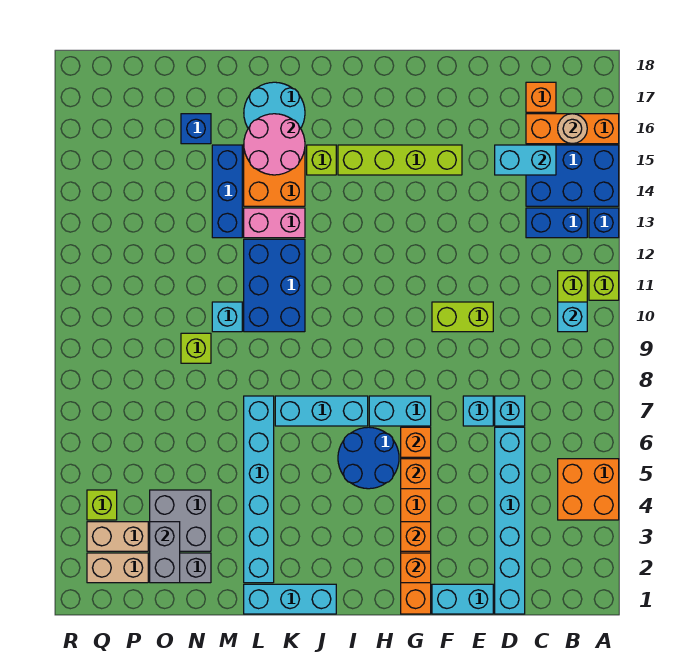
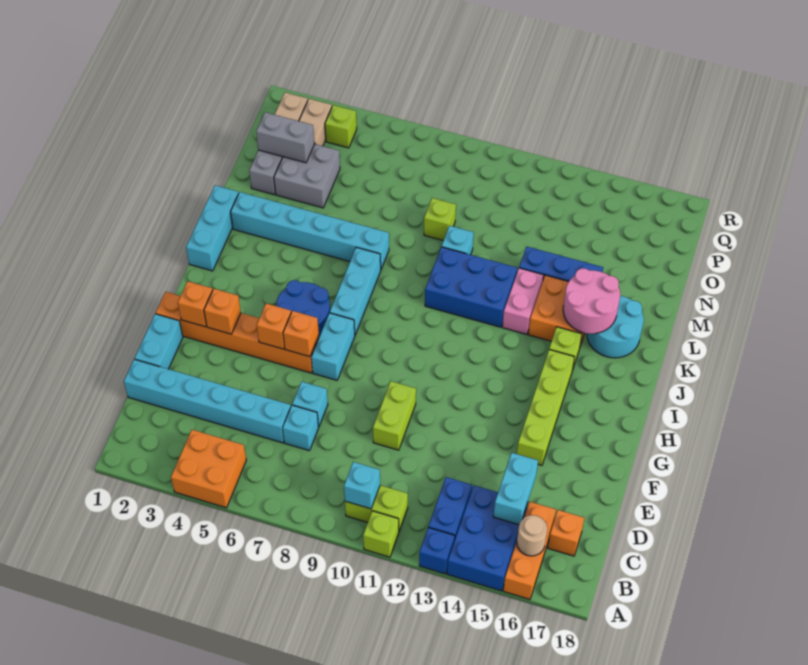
blue brick N16 level 1 -> none

